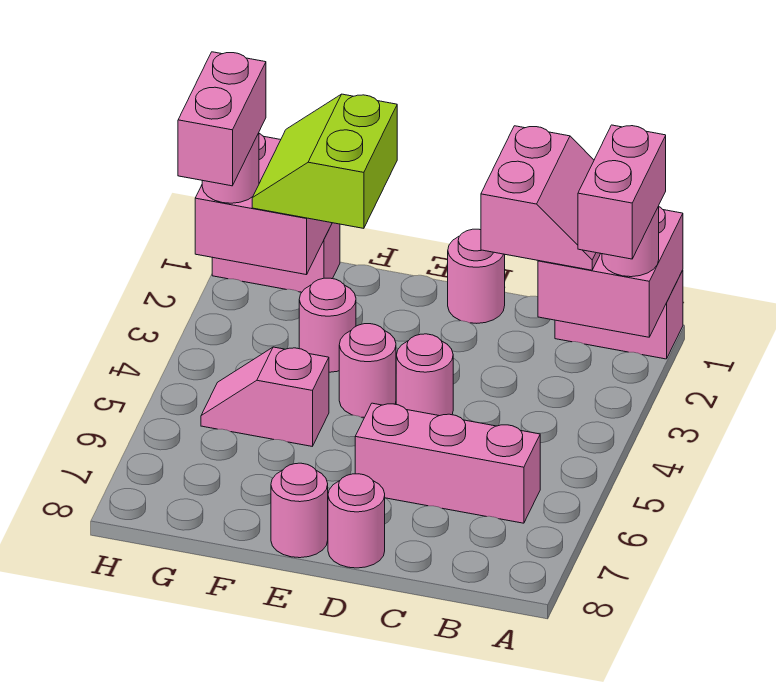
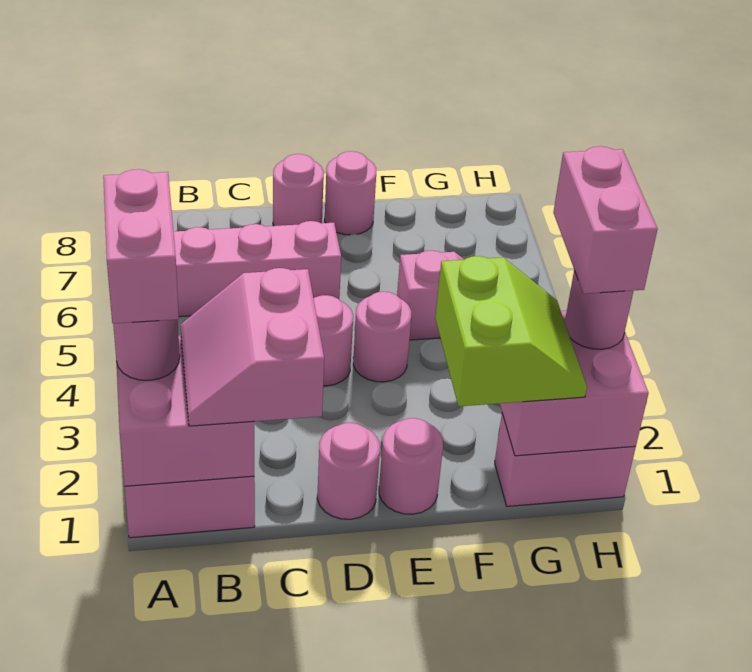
pink round brick F3 level 1 -> pink round brick E1 level 1

